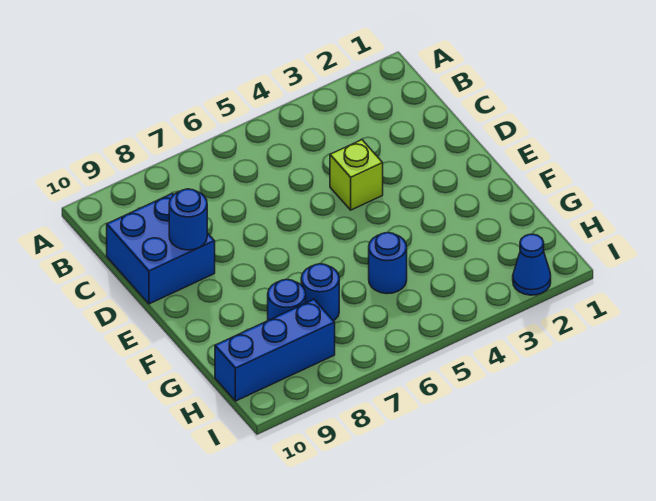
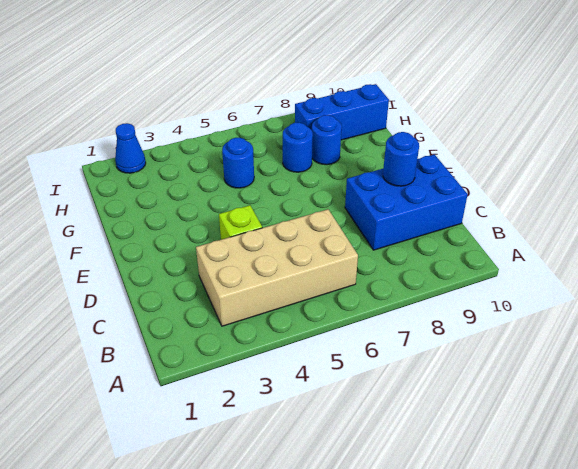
none -> tan brick B3:C6 level 1
blue brick C9:D10 level 1 -> blue brick C8:D10 level 1

